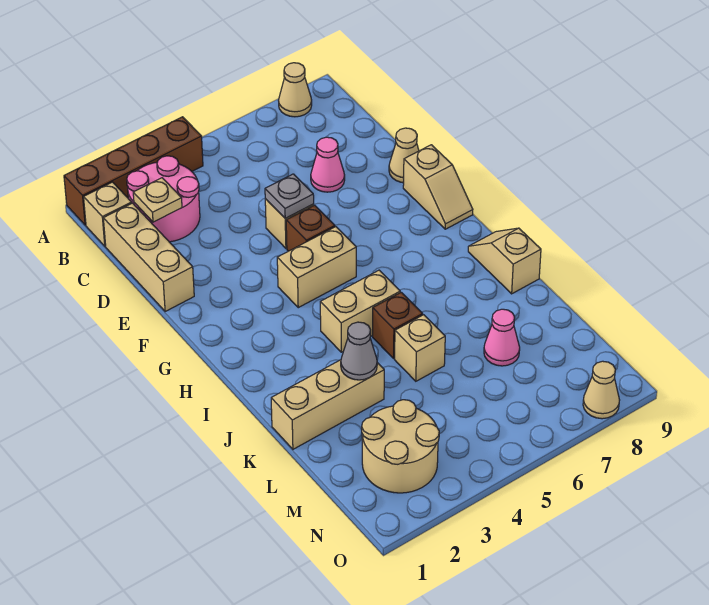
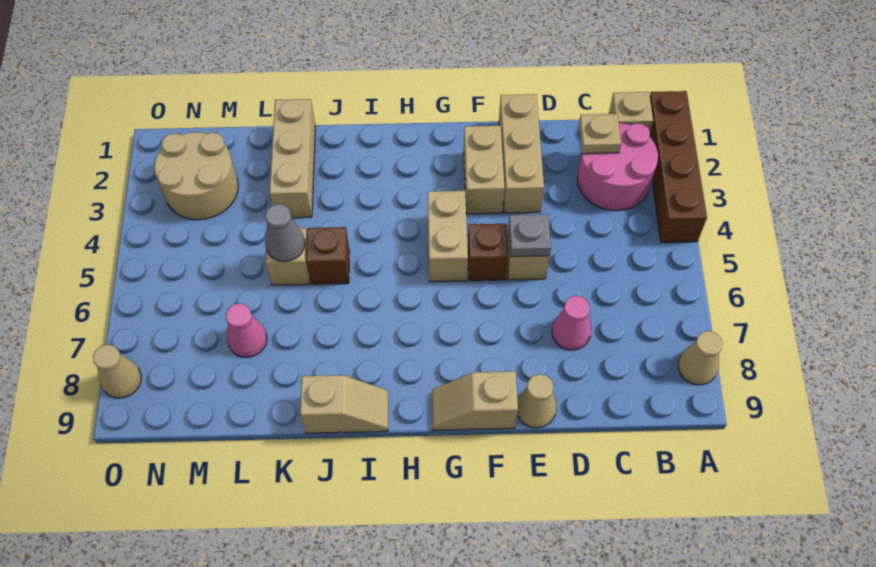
tan brick C1:E1 level 1 -> tan brick E1:E3 level 1
tan brick I4:I5 level 1 -> tan brick F2:F3 level 1
grey cone K3 level 2 -> grey cone K5 level 2

